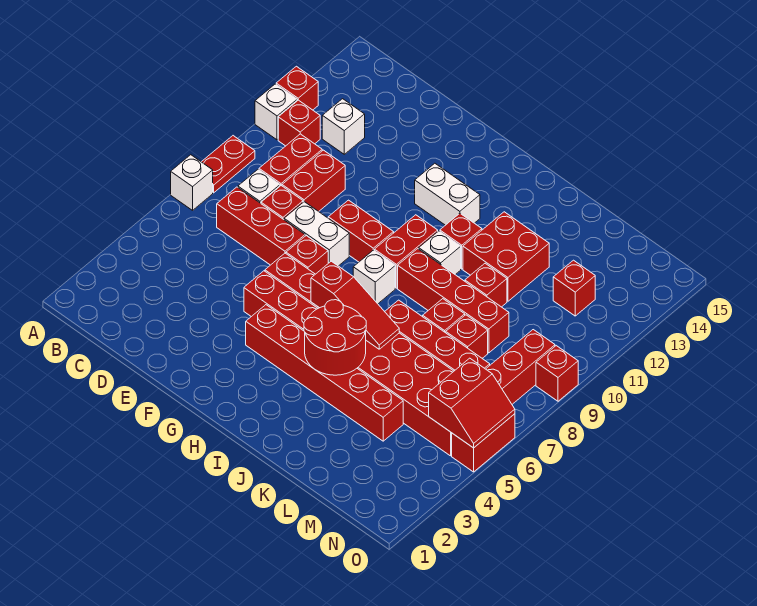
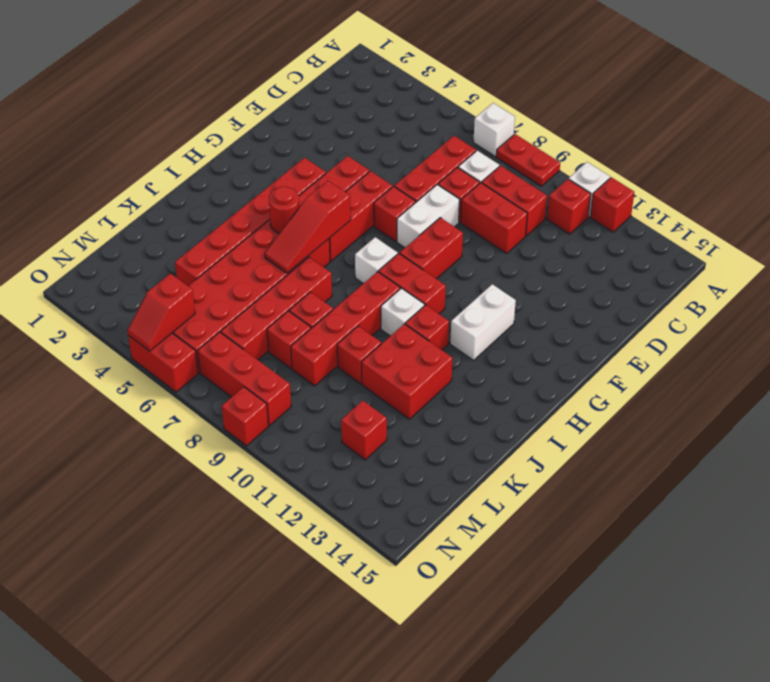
white brick C12 level 1 -> none
red round brick I4:J5 level 2 -> red round brick I5 level 2
red slope N5:O6 level 2 top N -> red slope N5:O5 level 2 top N

